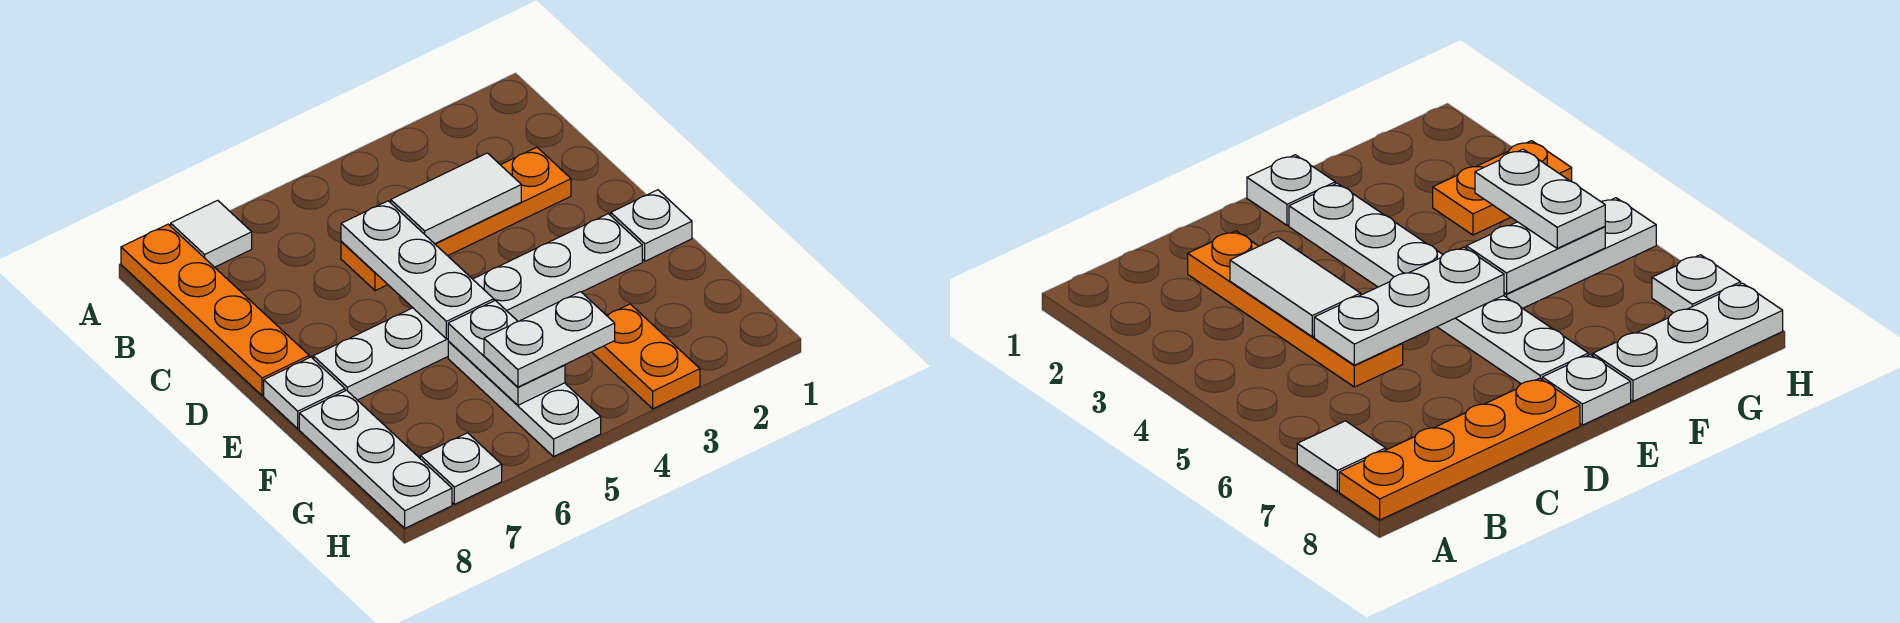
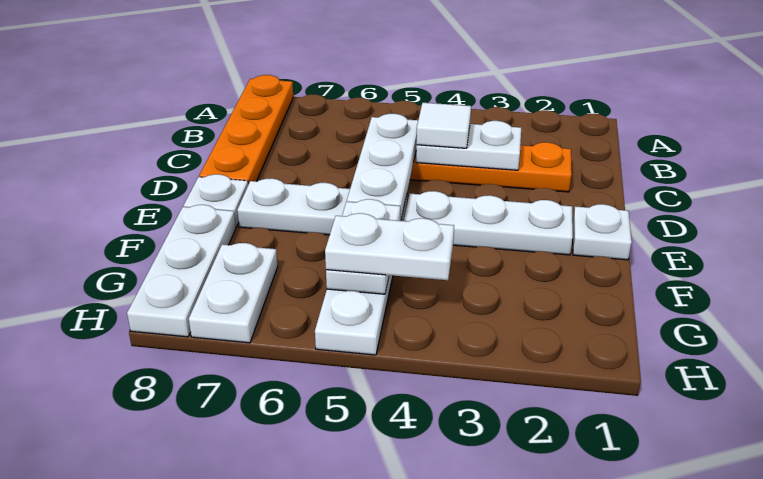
white tile A7 level 1 -> white tile C4 level 3
white tile C3:C4 level 2 -> white plate C3:C4 level 2
orange plate G3:H3 level 1 -> none
white plate H7 level 1 -> white plate G7:H7 level 1

